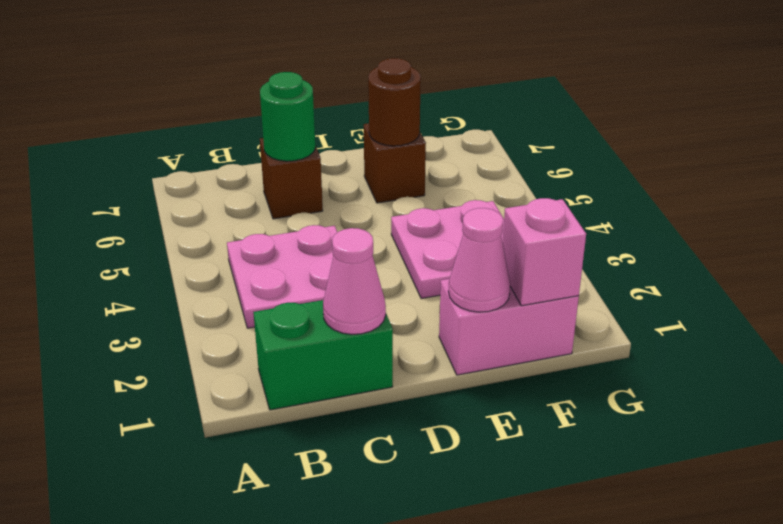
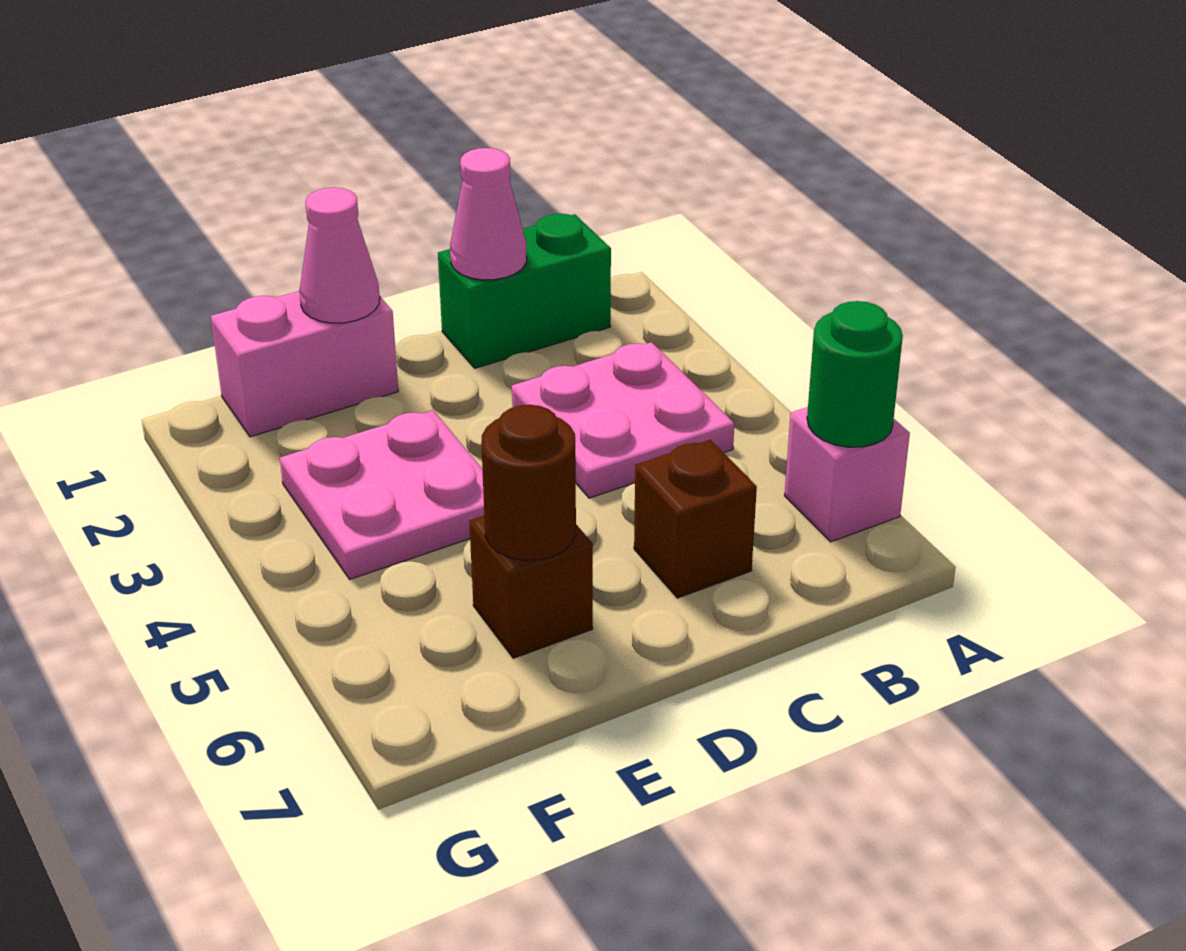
green round brick C6 level 2 -> green round brick A6 level 2
pink brick F1 level 2 -> pink brick A6 level 1

